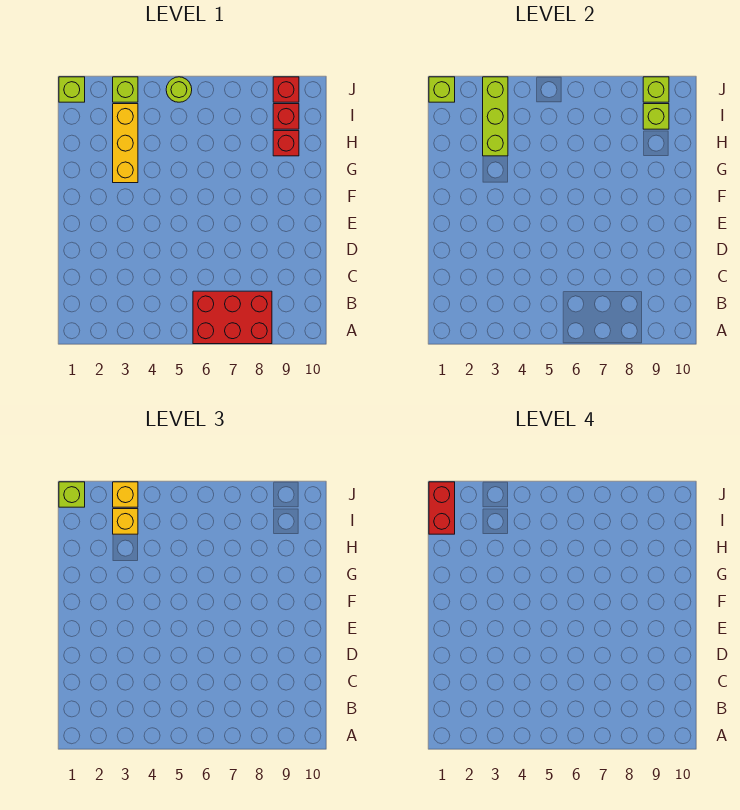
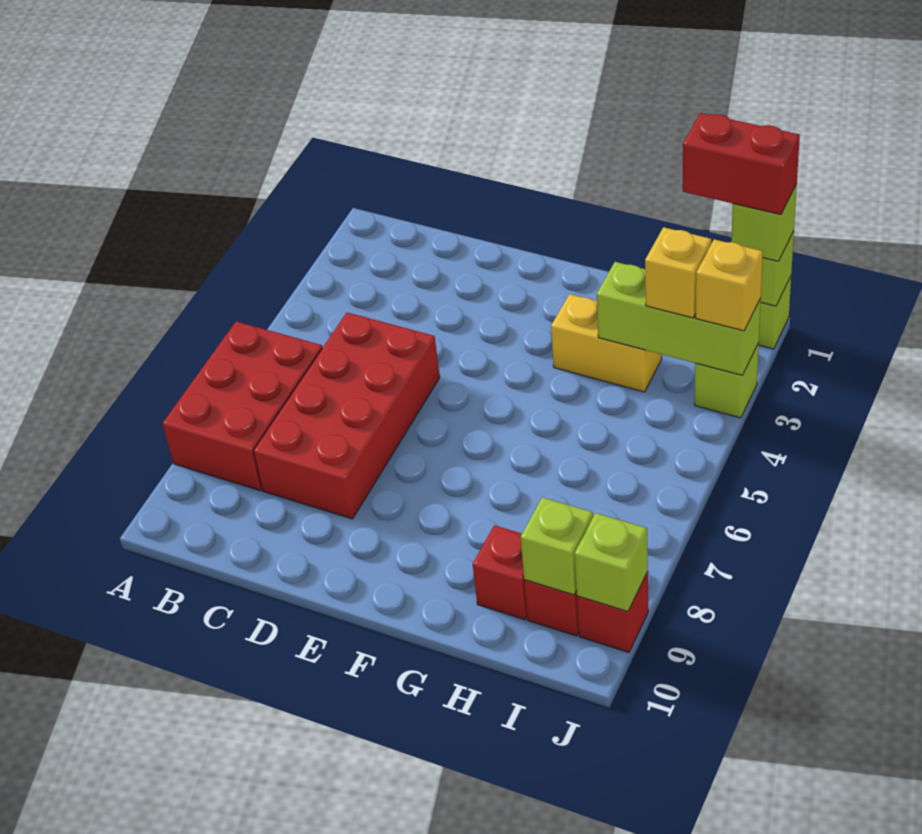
none -> red brick C5:D8 level 1
yellow brick G3:I3 level 1 -> yellow brick G3:H3 level 1
lime round brick J5 level 1 -> none

